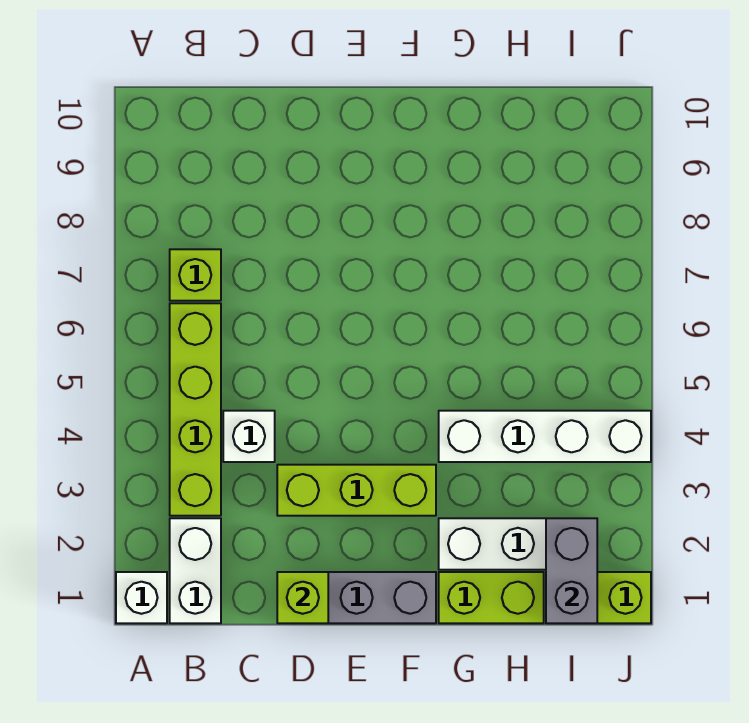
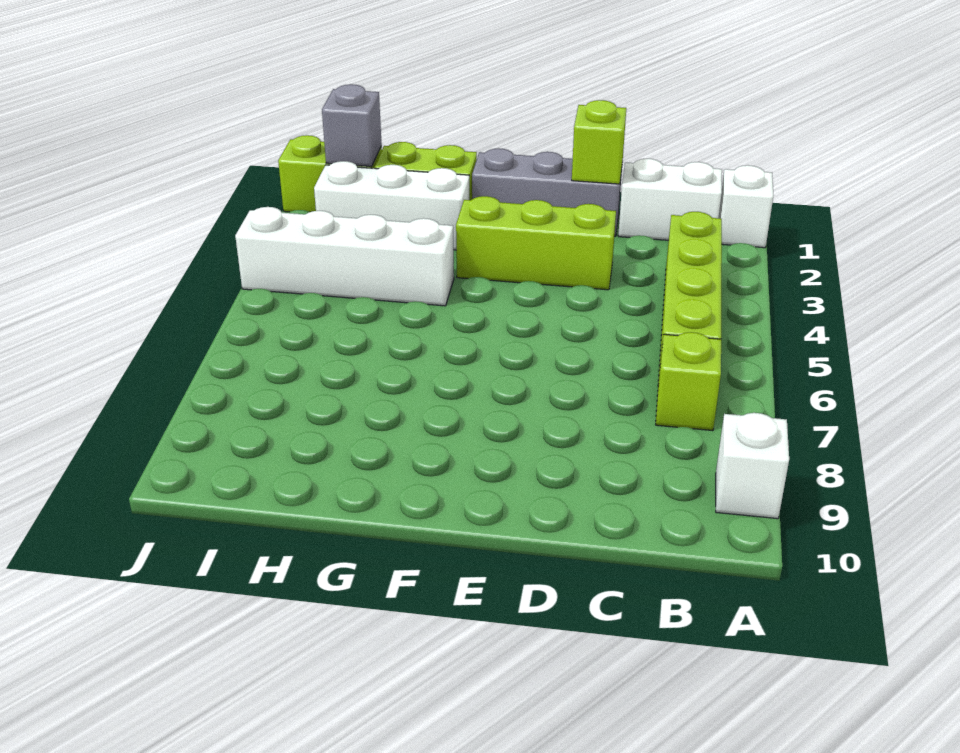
white brick B1:B2 level 1 -> white brick B1:C1 level 1
white brick C4 level 1 -> white brick A9 level 1
grey brick I1:I2 level 2 -> grey brick I1 level 2

